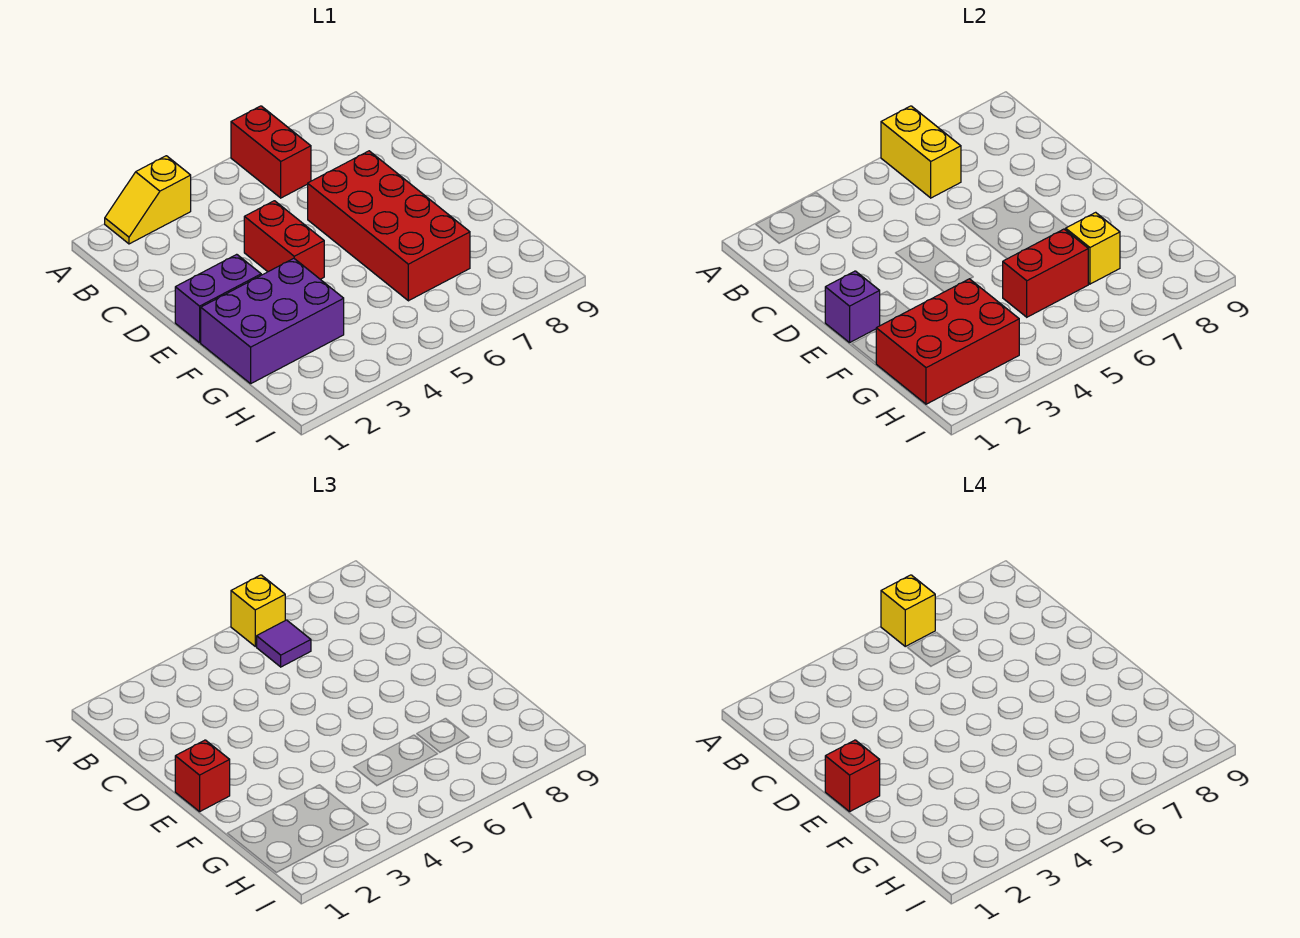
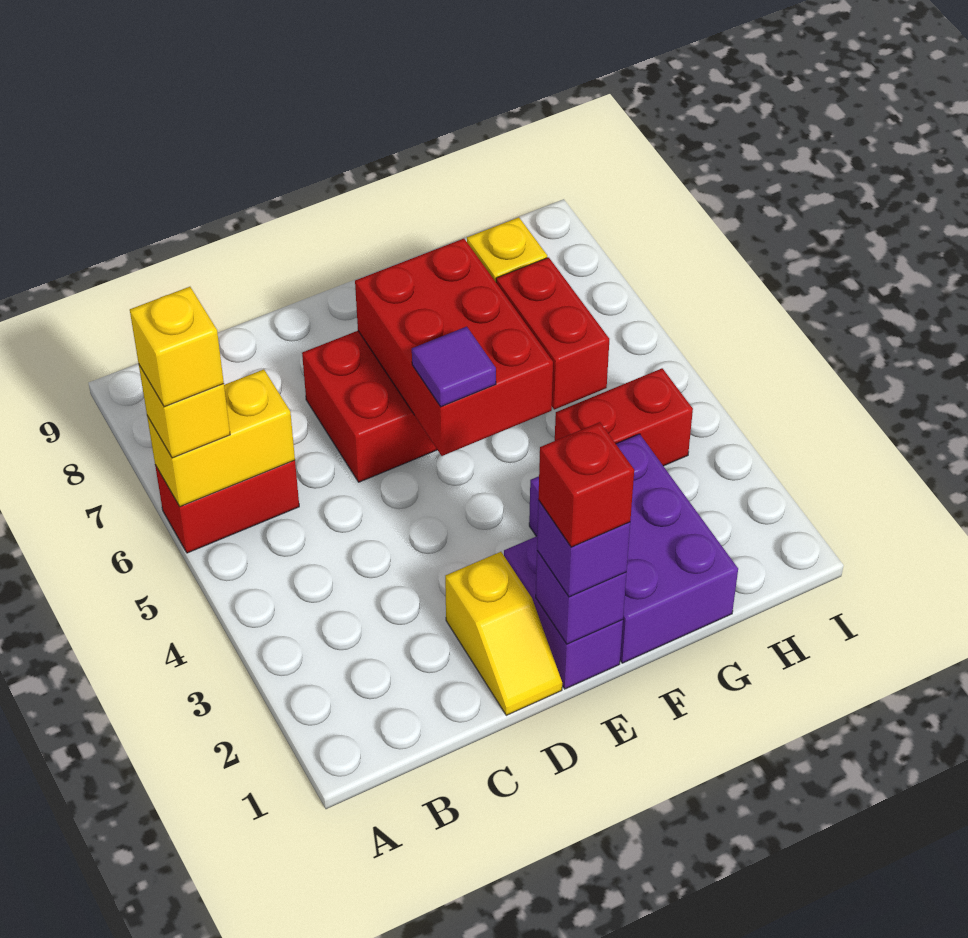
yellow slope A2:A3 level 1 top 3 -> yellow slope D1:D2 level 1 top 2
purple tile B6 level 3 -> purple tile E5 level 3
red brick D4:E4 level 1 -> red brick G4:H4 level 1
red brick E1 level 3 -> purple brick E1 level 3
red brick G1:H3 level 2 -> red brick E5:F7 level 2

